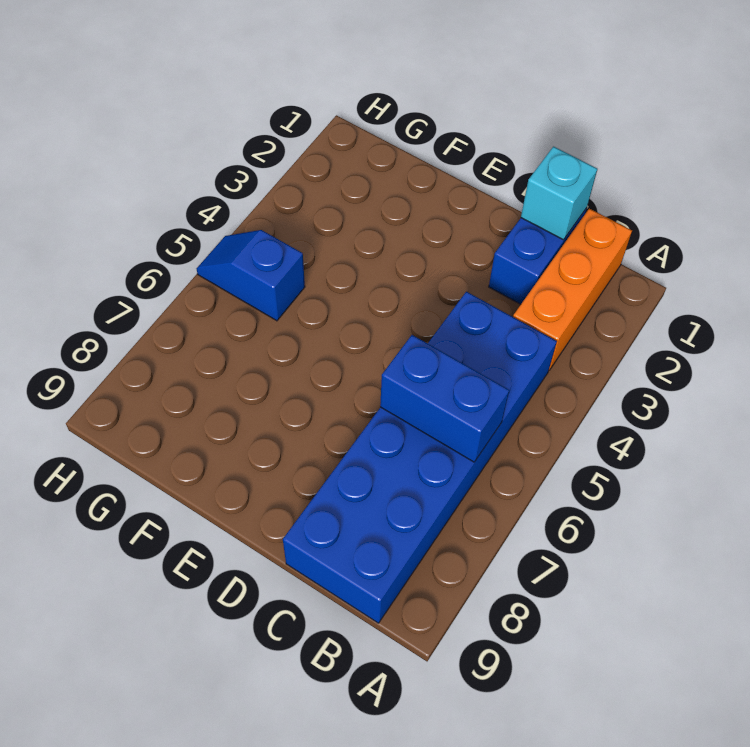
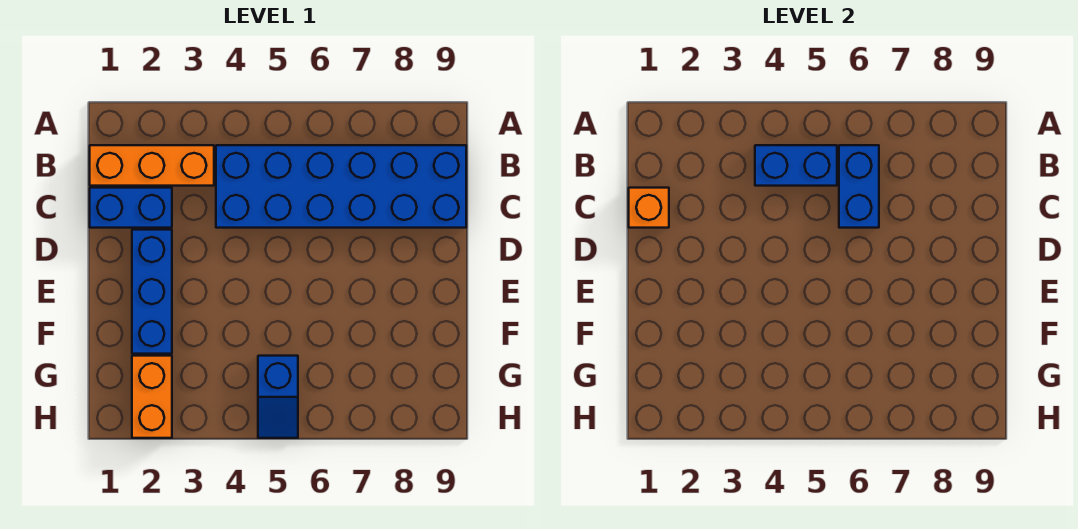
none -> blue brick B4:B5 level 2
cyan brick C1 level 2 -> orange brick C1 level 2
none -> blue brick D2:F2 level 1
none -> orange brick G2:H2 level 1

